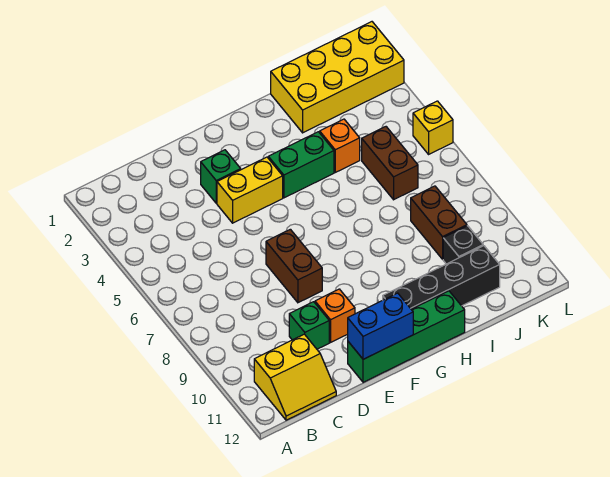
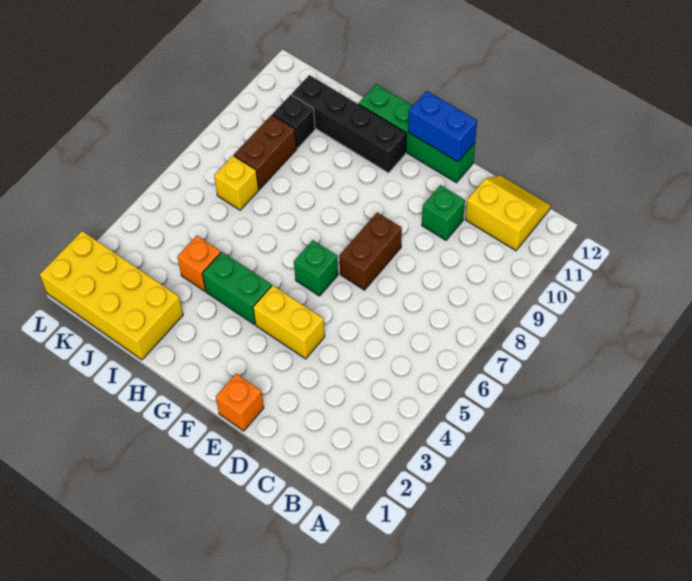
green brick E3 level 1 -> green brick F6 level 1
orange brick E10 level 1 -> orange brick E1 level 1
brown brick J5:J6 level 1 -> none
yellow brick L5 level 1 -> yellow brick J7 level 1

